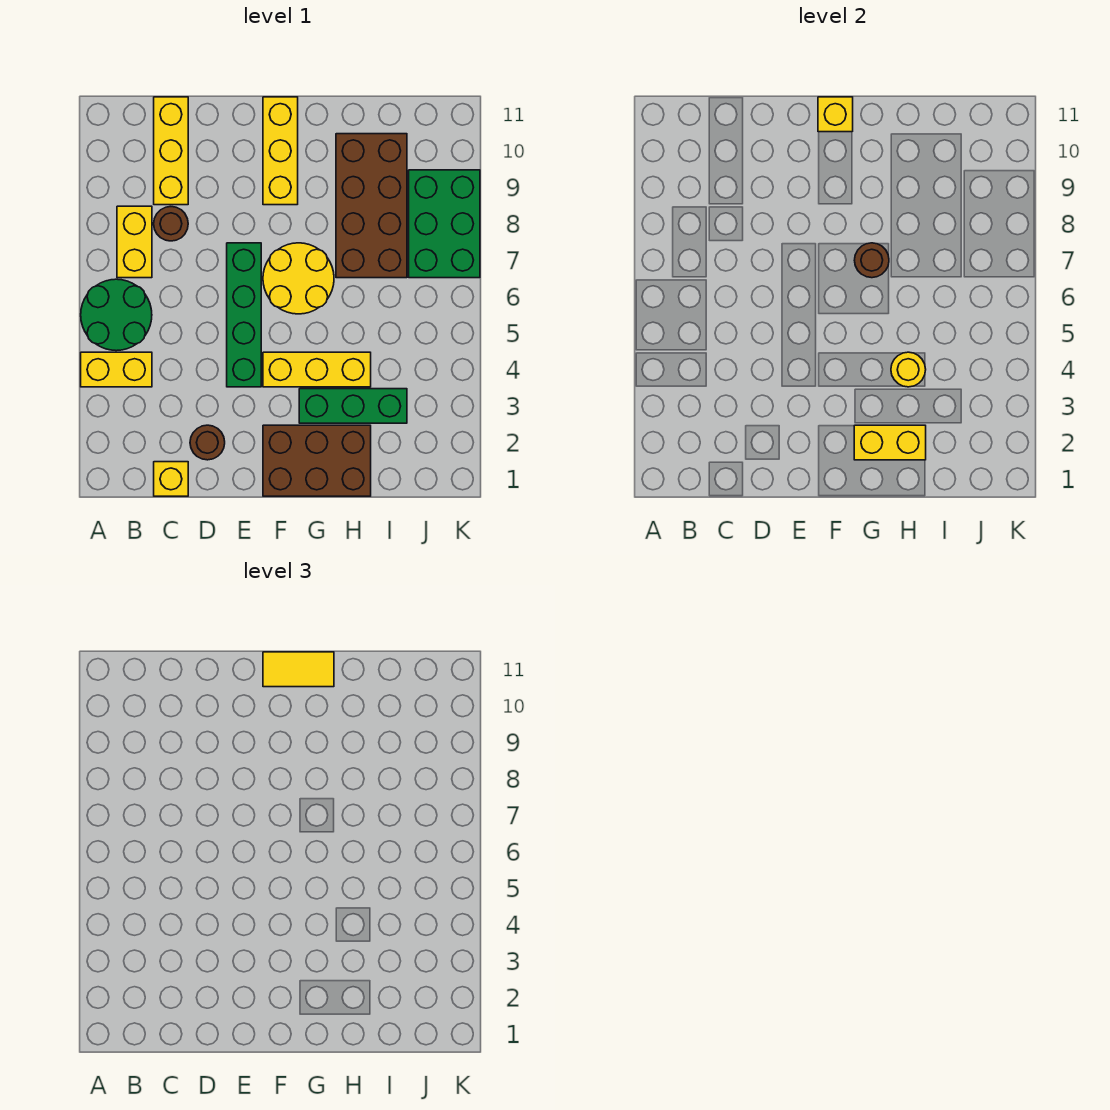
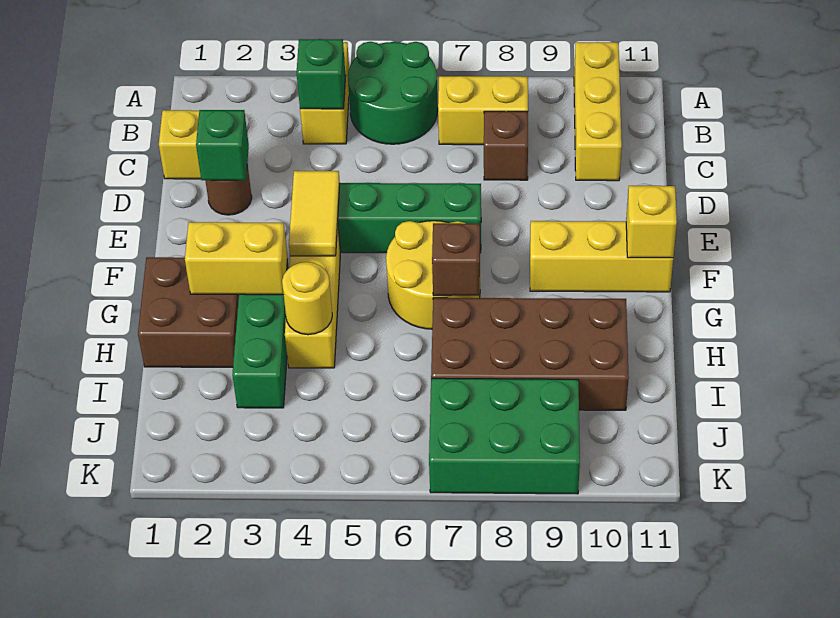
none -> green brick B4 level 2
brown round brick C8 level 1 -> brown brick C8 level 1
yellow brick C9:C11 level 1 -> yellow brick A10:C10 level 1
none -> green brick D2 level 2
brown brick F1:H2 level 1 -> brown brick G1:H2 level 1
yellow tile F11:G11 level 3 -> yellow tile E4:F4 level 2
yellow brick G2:H2 level 2 -> yellow brick G2:G3 level 2
brown round brick G7 level 2 -> brown brick G7 level 2

